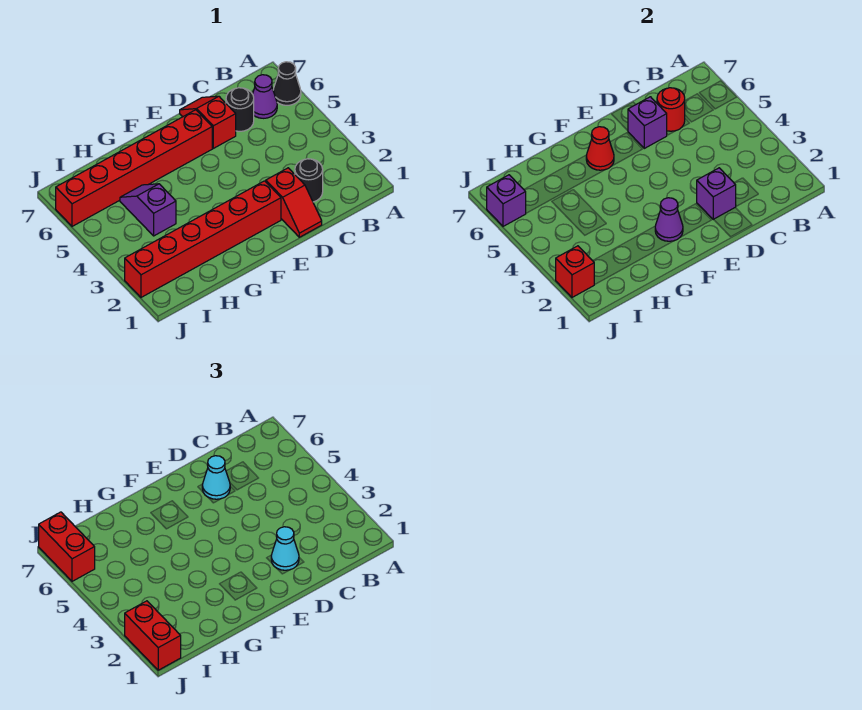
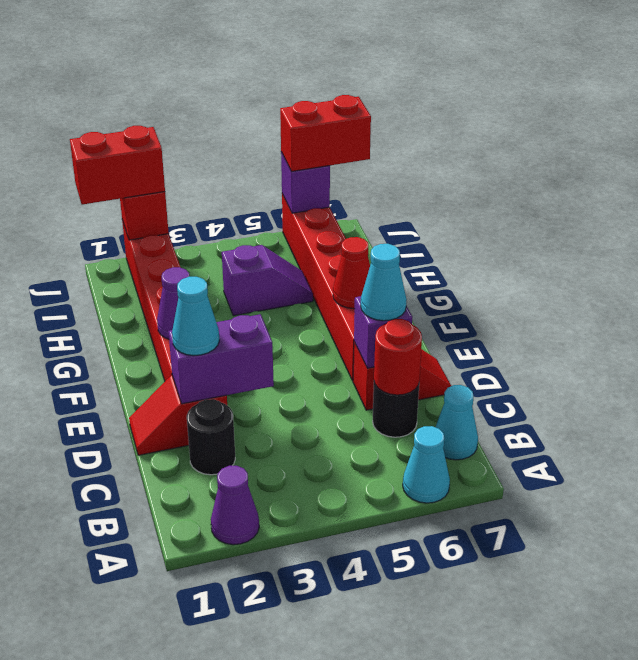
black cone A6 level 1 -> cyan cone A6 level 1
purple cone B6 level 1 -> purple cone A2 level 1
none -> cyan cone B7 level 1
purple brick D2 level 2 -> purple brick D2:D3 level 2

